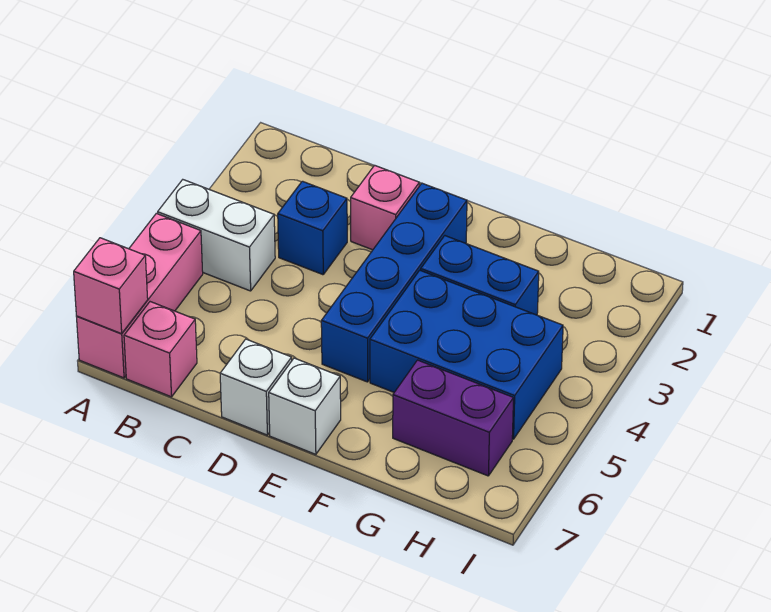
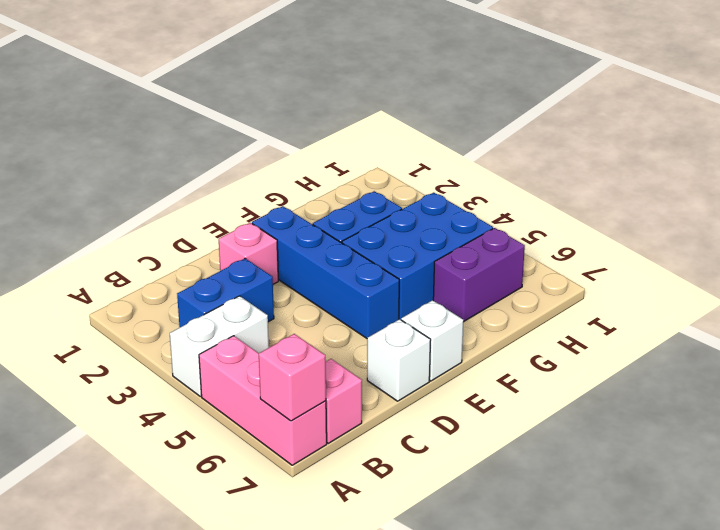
blue brick C3 level 1 -> blue brick B3:C3 level 1

